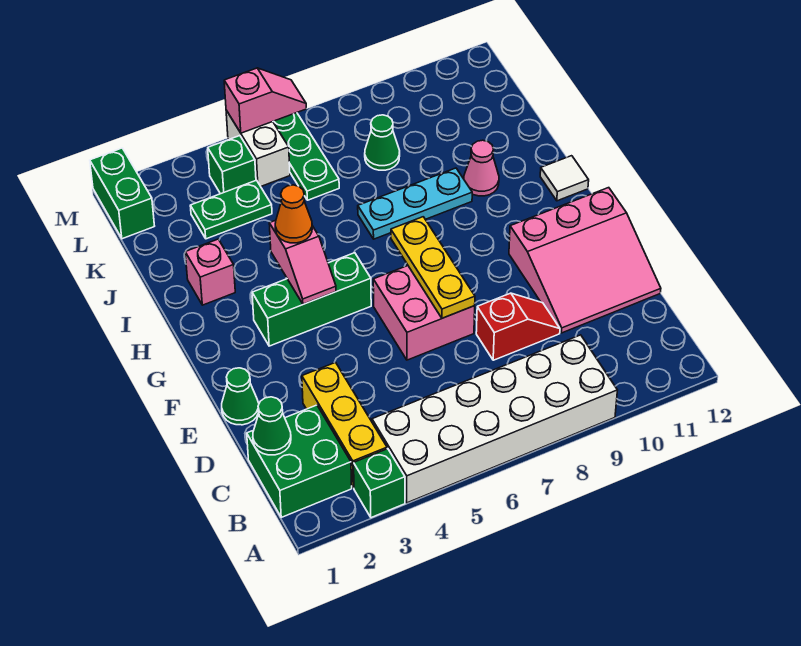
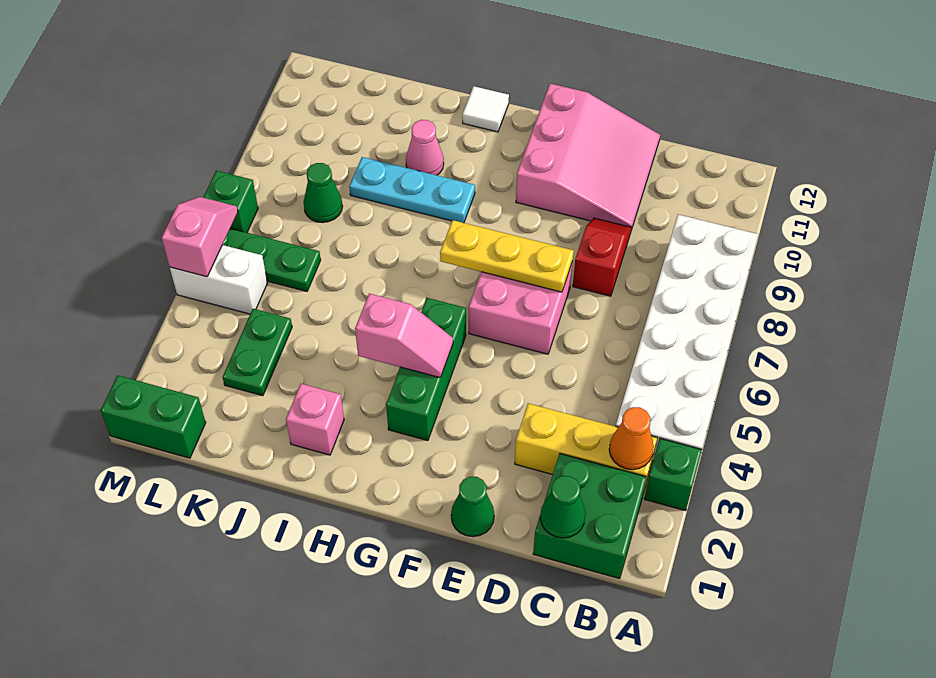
orange cone H4 level 3 -> orange cone B3 level 2
cyan plate I7:I9 level 1 -> cyan plate H9:J9 level 1
green brick L4 level 1 -> green brick M7 level 1

